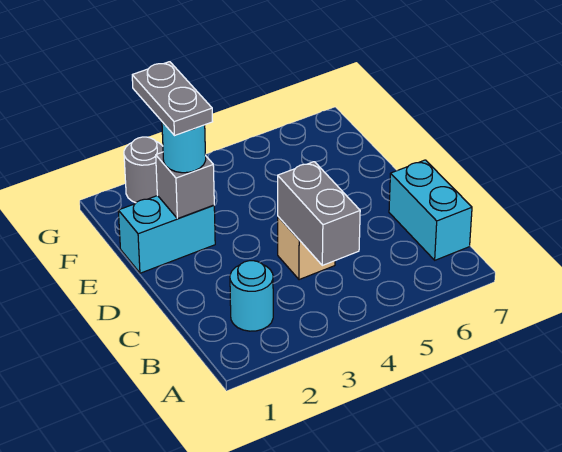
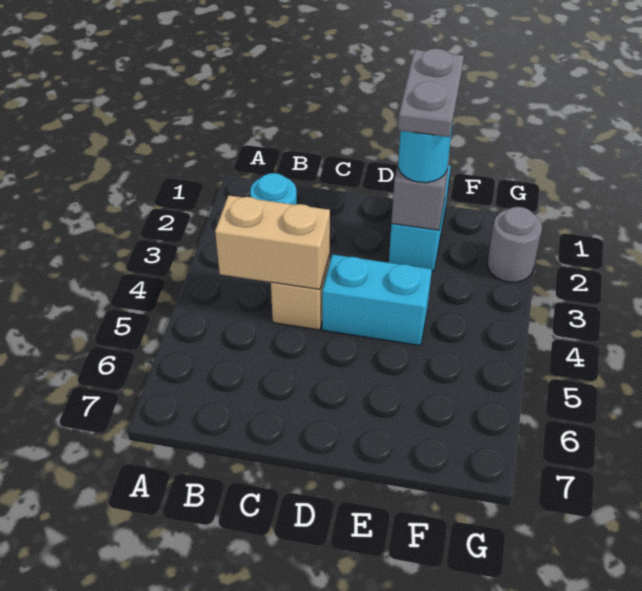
grey brick B4:C4 level 2 -> tan brick B4:C4 level 2
cyan brick B7:C7 level 1 -> cyan brick D4:E4 level 1
grey plate E2:F2 level 4 -> grey plate E1:E2 level 4

